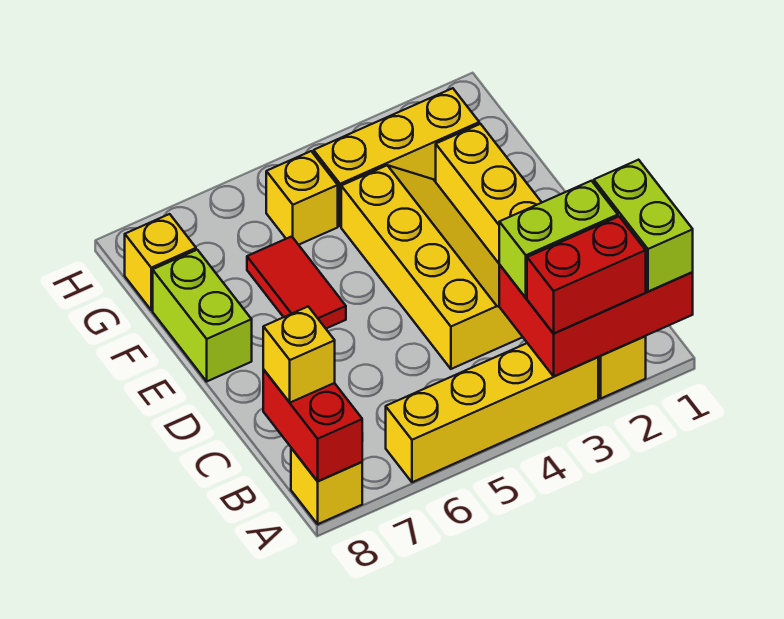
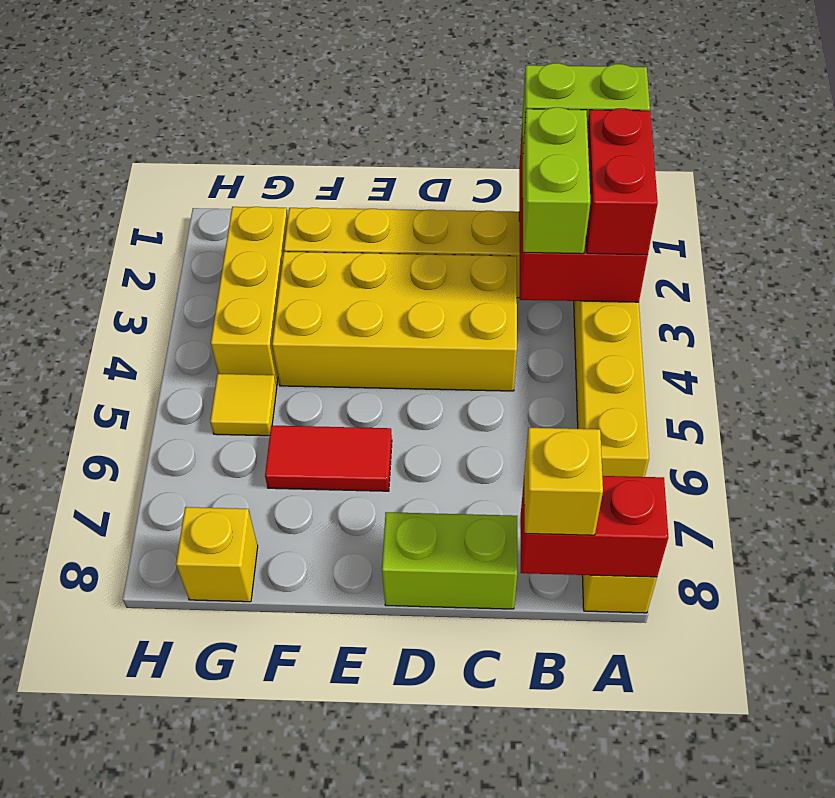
yellow slope C3:F4 level 1 top 4 -> yellow brick C3:F4 level 1
lime brick E8:F8 level 1 -> lime brick C8:D8 level 1
yellow brick G5 level 1 -> yellow tile G5 level 1

